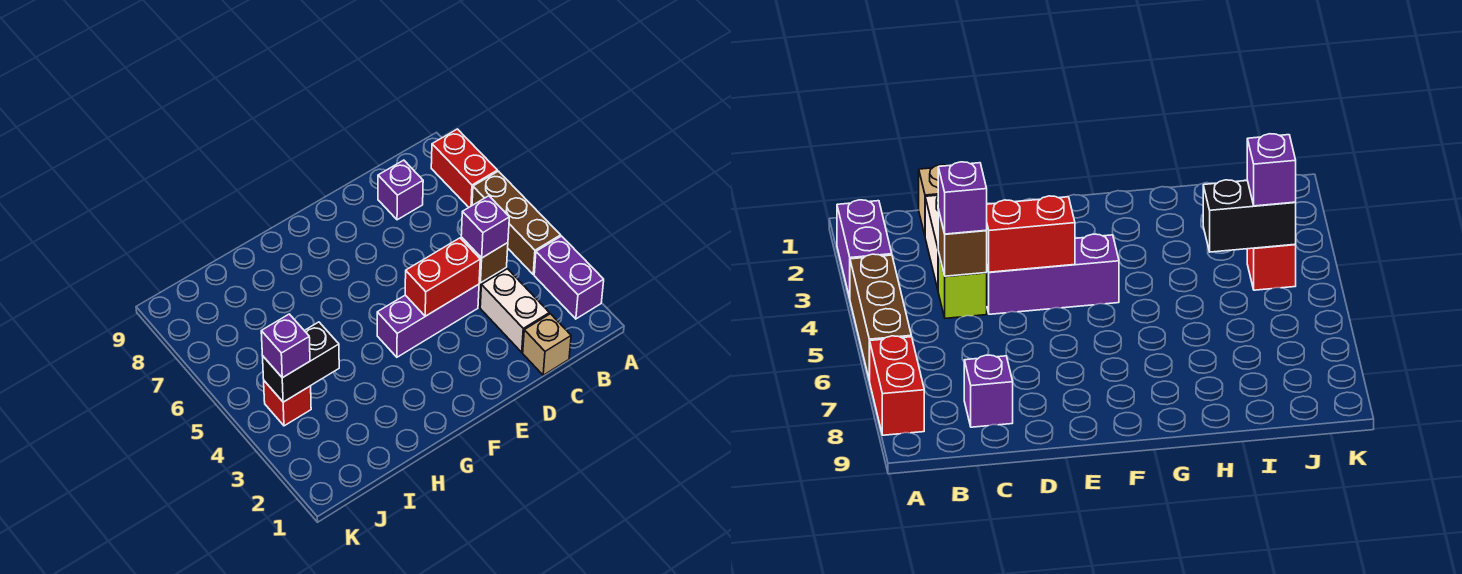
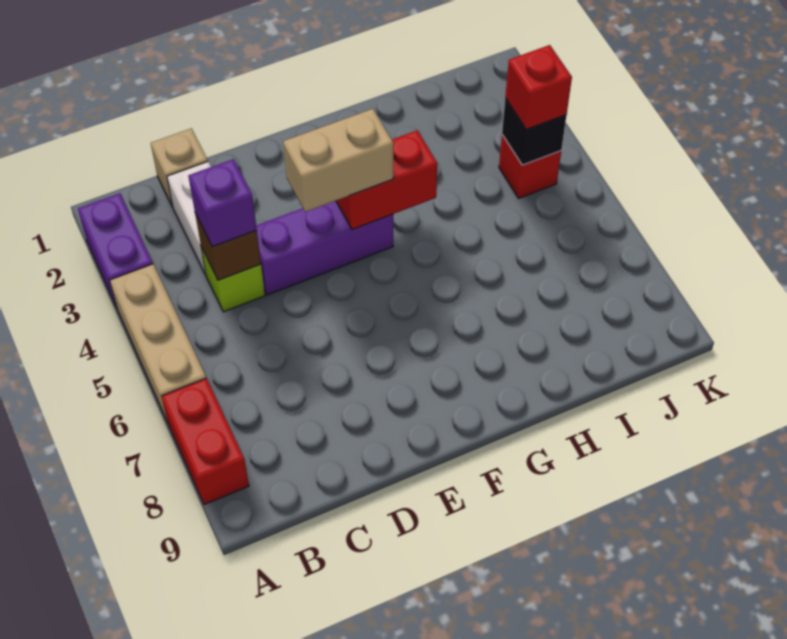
brown brick A4:A6 level 1 -> tan brick A4:A6 level 1
purple brick C8 level 1 -> none
red brick D4:E4 level 2 -> red brick F4:G4 level 2
none -> tan brick E4:F4 level 3
black brick I4:J4 level 2 -> black brick J4 level 2
purple brick J4 level 3 -> red brick J4 level 3

